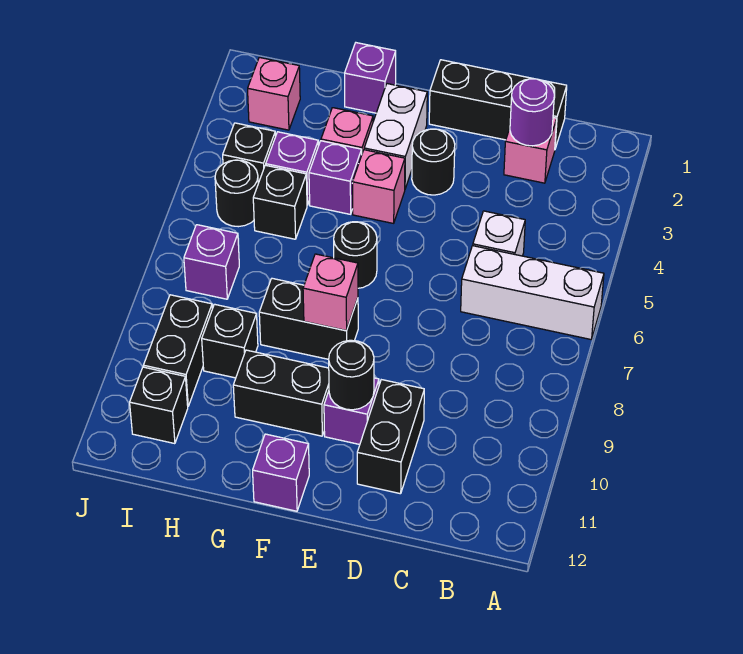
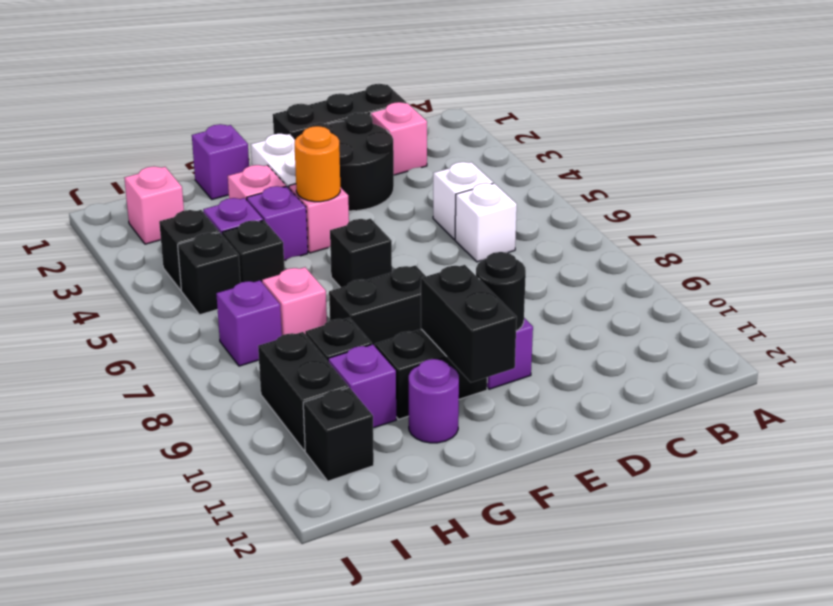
white brick A6:C6 level 1 -> white brick C6 level 1
purple round brick C2 level 2 -> purple round brick G11 level 1
black brick D10:D11 level 1 -> black brick F10:F11 level 2
black round brick E3 level 1 -> black round brick D2:E3 level 1
none -> orange round brick F4 level 2
black round brick F6 level 1 -> black brick F6 level 1
pink brick F8 level 2 -> pink brick H7 level 1
purple brick F12 level 1 -> purple brick H10 level 1
black round brick I5 level 1 -> black brick I5 level 1

